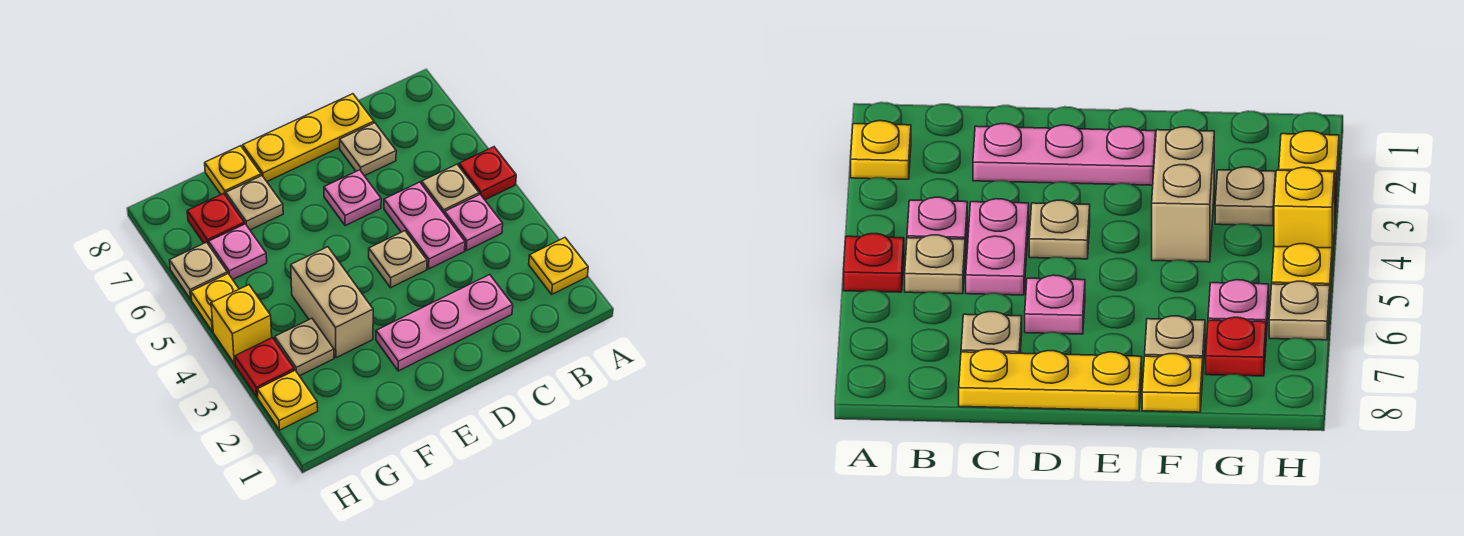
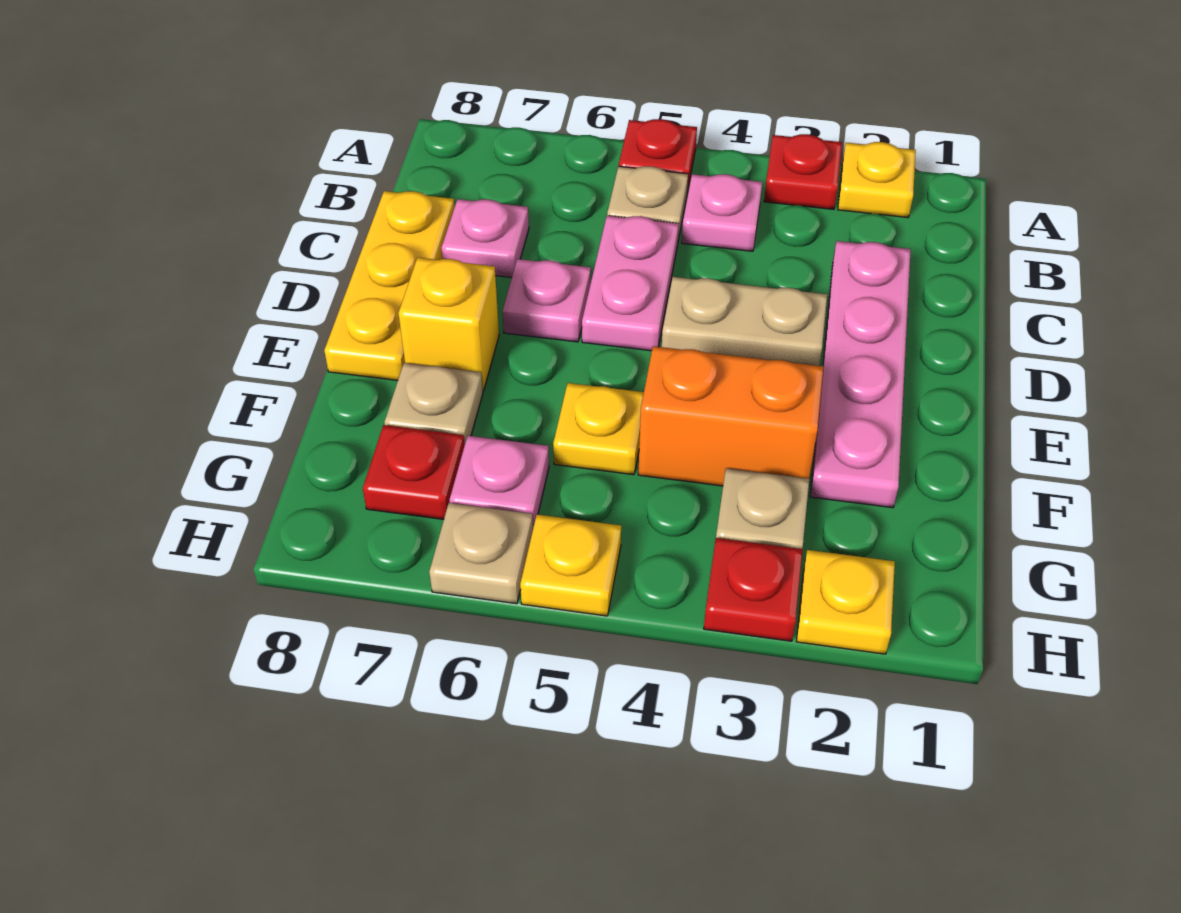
none -> red plate A3 level 1
pink plate C2:E2 level 1 -> pink plate C2:F2 level 1
pink plate C4:C5 level 1 -> pink plate C5:D5 level 1
tan plate C7 level 1 -> pink plate C7 level 1
tan plate D4 level 1 -> tan plate D3:D4 level 1
tan brick F3:F4 level 1 -> orange brick F3:F4 level 1
yellow plate F8 level 1 -> yellow plate F5 level 1
yellow brick H4 level 1 -> yellow brick E7 level 1

